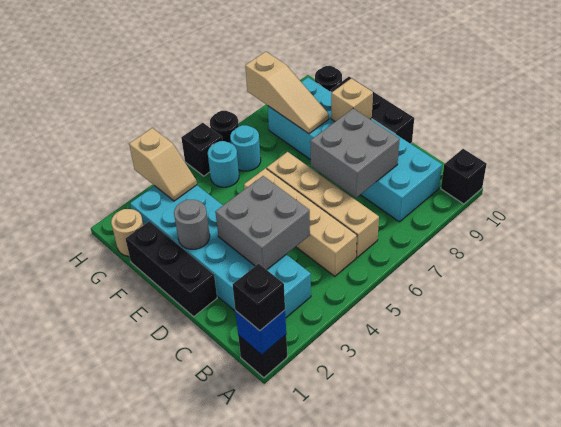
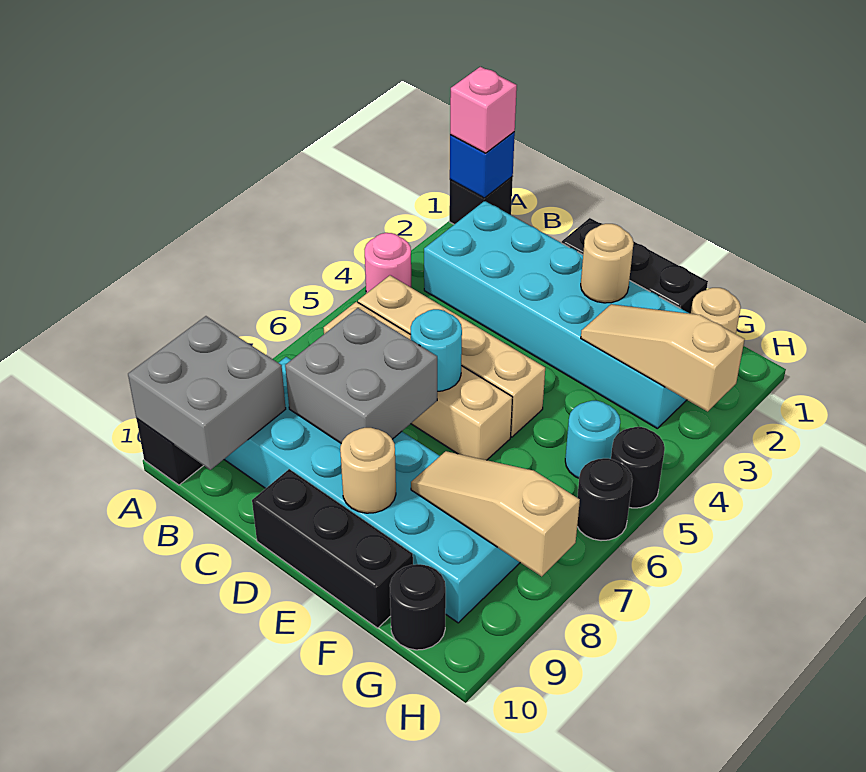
black brick A1 level 3 -> pink brick A1 level 3
none -> pink round brick A4 level 1
grey brick C3:D4 level 2 -> grey brick A9:B10 level 2
grey round brick E2 level 2 -> tan round brick E2 level 2
tan brick E9 level 2 -> tan round brick E9 level 2
tan slope G3:H3 level 2 top H -> tan slope F3:H3 level 2 top H
cyan round brick G6 level 1 -> cyan round brick D6 level 2
black brick H5 level 1 -> black round brick H5 level 1

